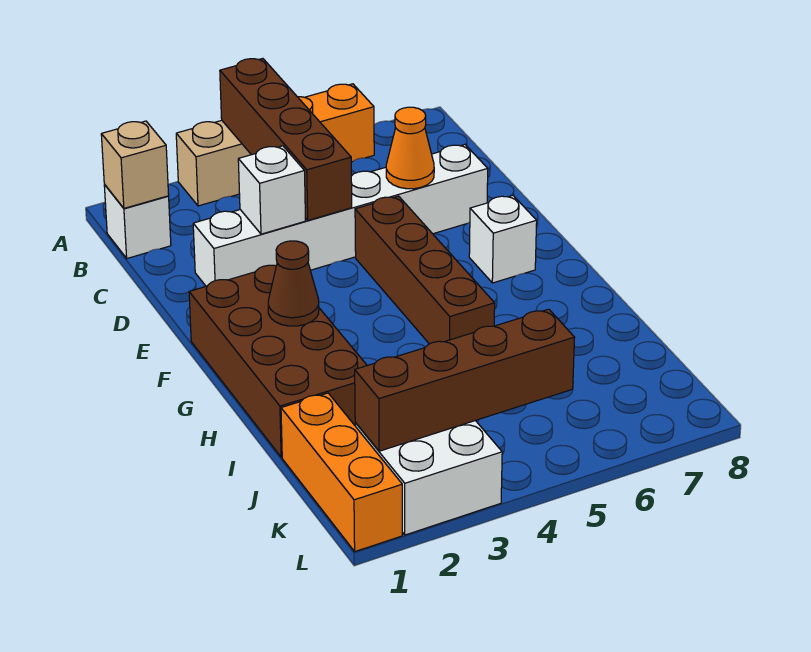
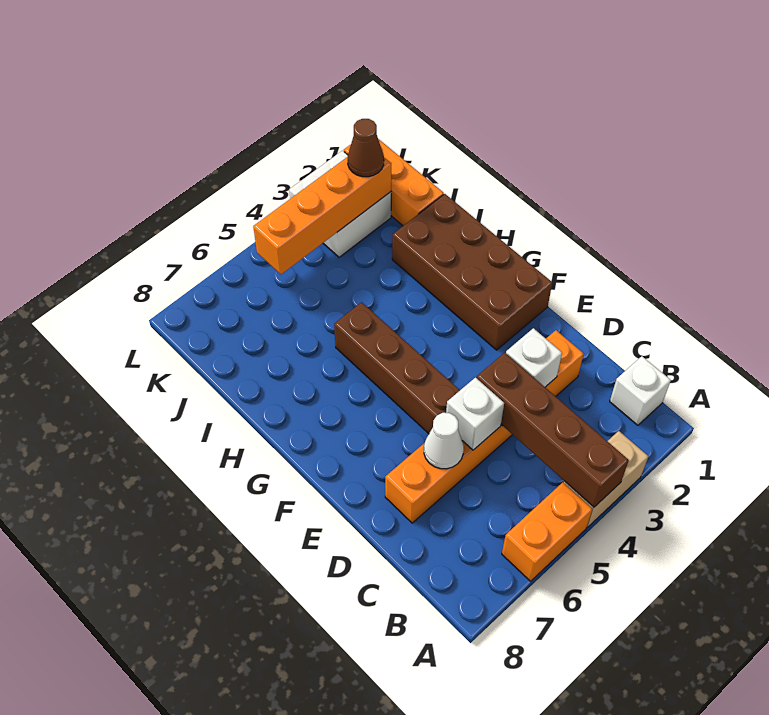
tan brick B1 level 2 -> none
white brick D2:D7 level 1 -> orange brick D2:D7 level 1
orange cone D6 level 2 -> white cone D6 level 2
white brick F7 level 1 -> white brick D5 level 2
brown cone G2 level 2 -> brown cone K2 level 3
brown brick K2:K5 level 2 -> orange brick K2:K5 level 2

